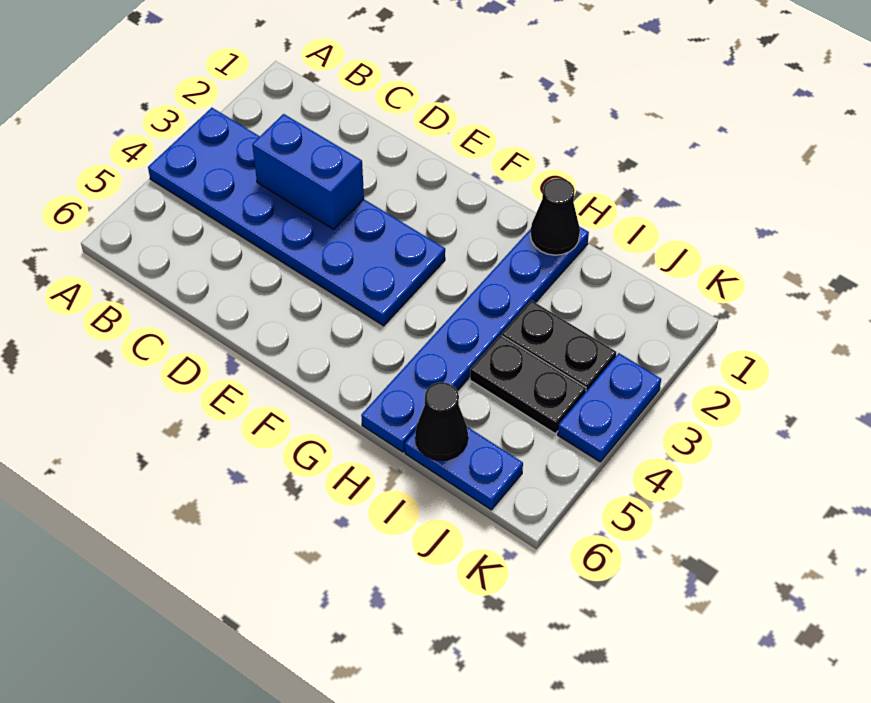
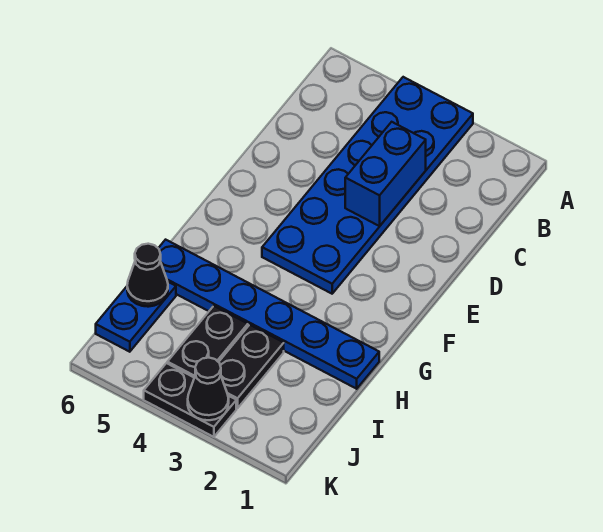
black cone H1 level 2 -> black cone K3 level 2
blue plate K3:K4 level 1 -> black plate K3:K4 level 1

